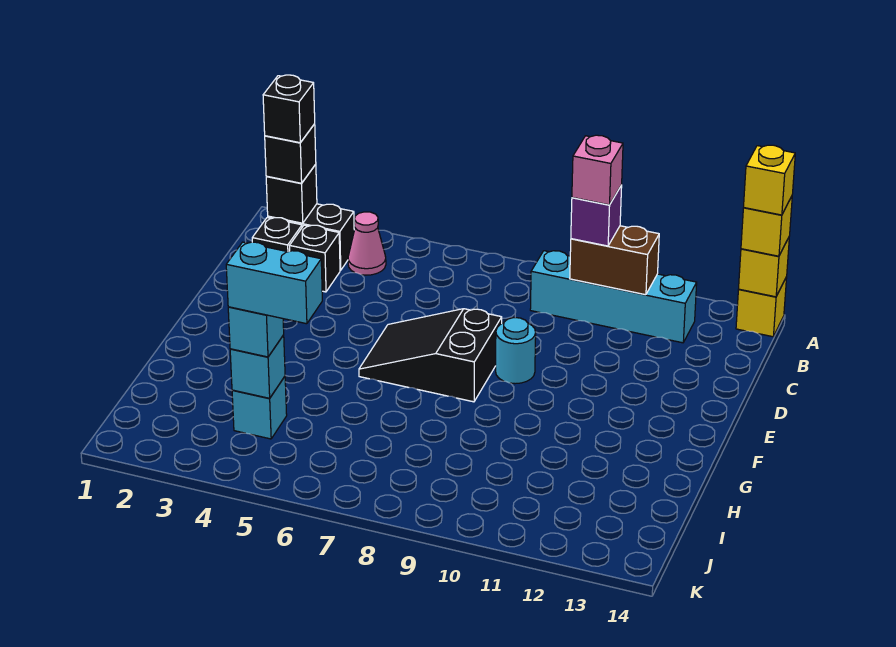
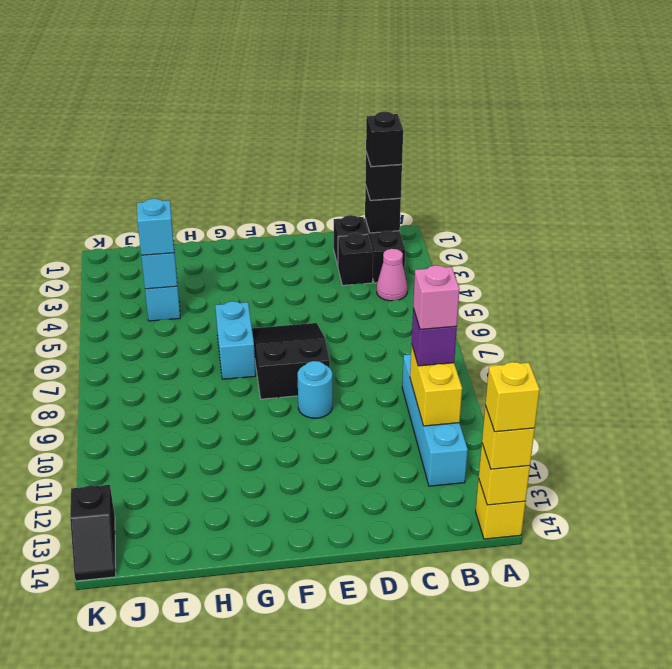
brown brick B10:B11 level 2 -> yellow brick B10:B11 level 2
cyan brick I4:I5 level 4 -> cyan brick G6:G7 level 1
none -> black slope K13:K14 level 1 top 13

